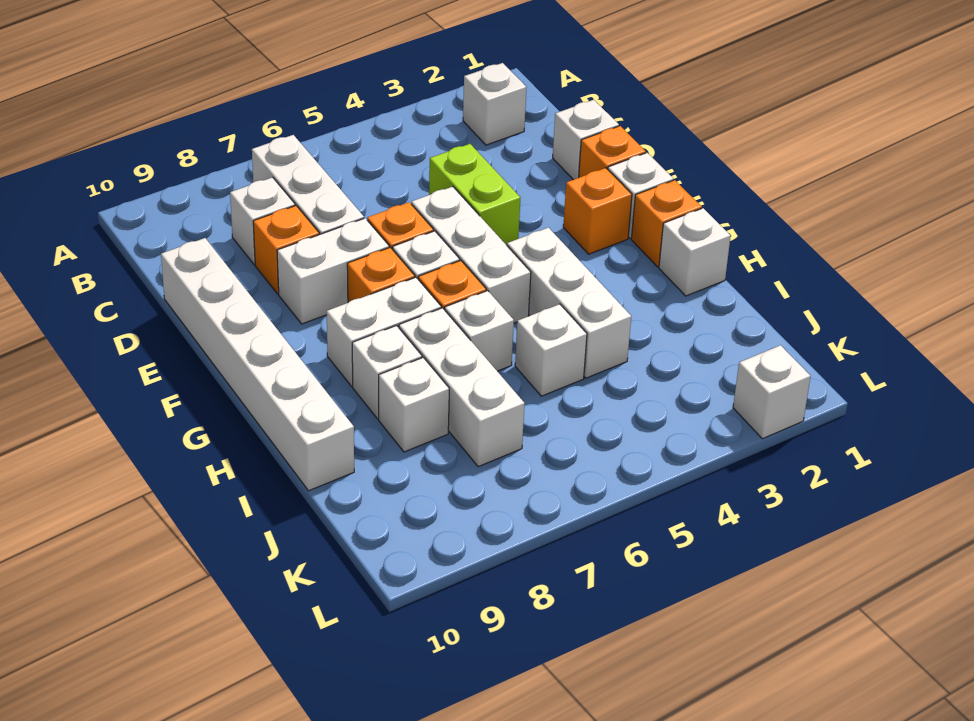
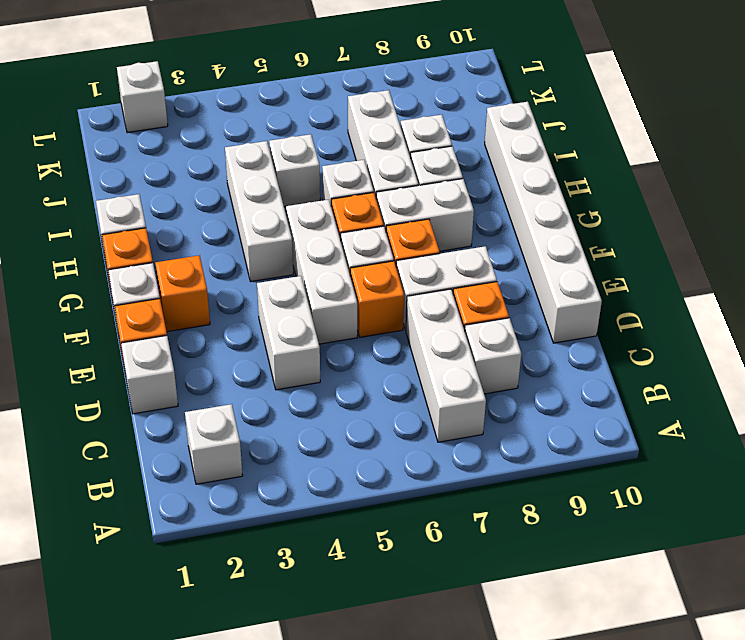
lime brick D4:E4 level 1 -> white brick D4:E4 level 1

